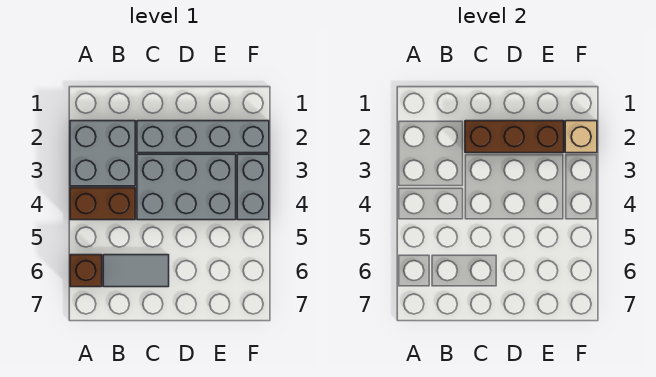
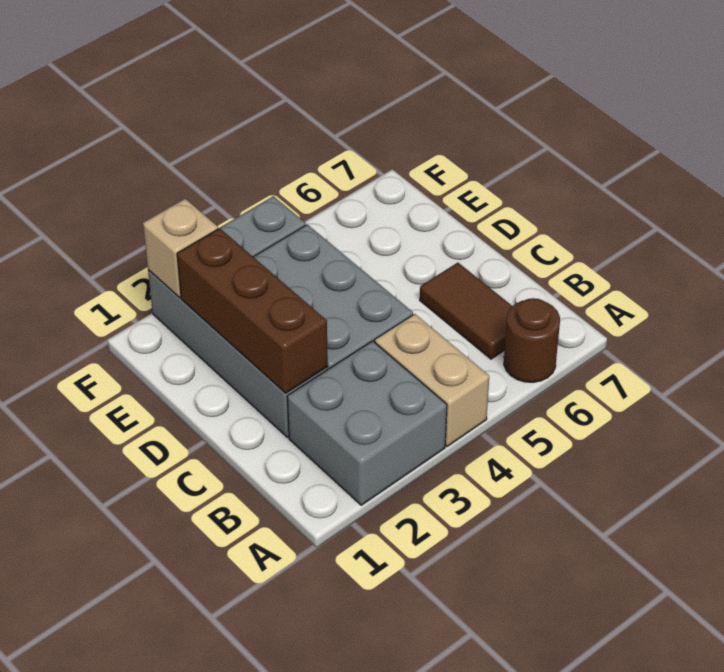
brown brick A4:B4 level 1 -> tan brick A4:B4 level 1
brown brick A6 level 1 -> brown round brick A6 level 1
grey tile B6:C6 level 1 -> brown tile B6:C6 level 1

